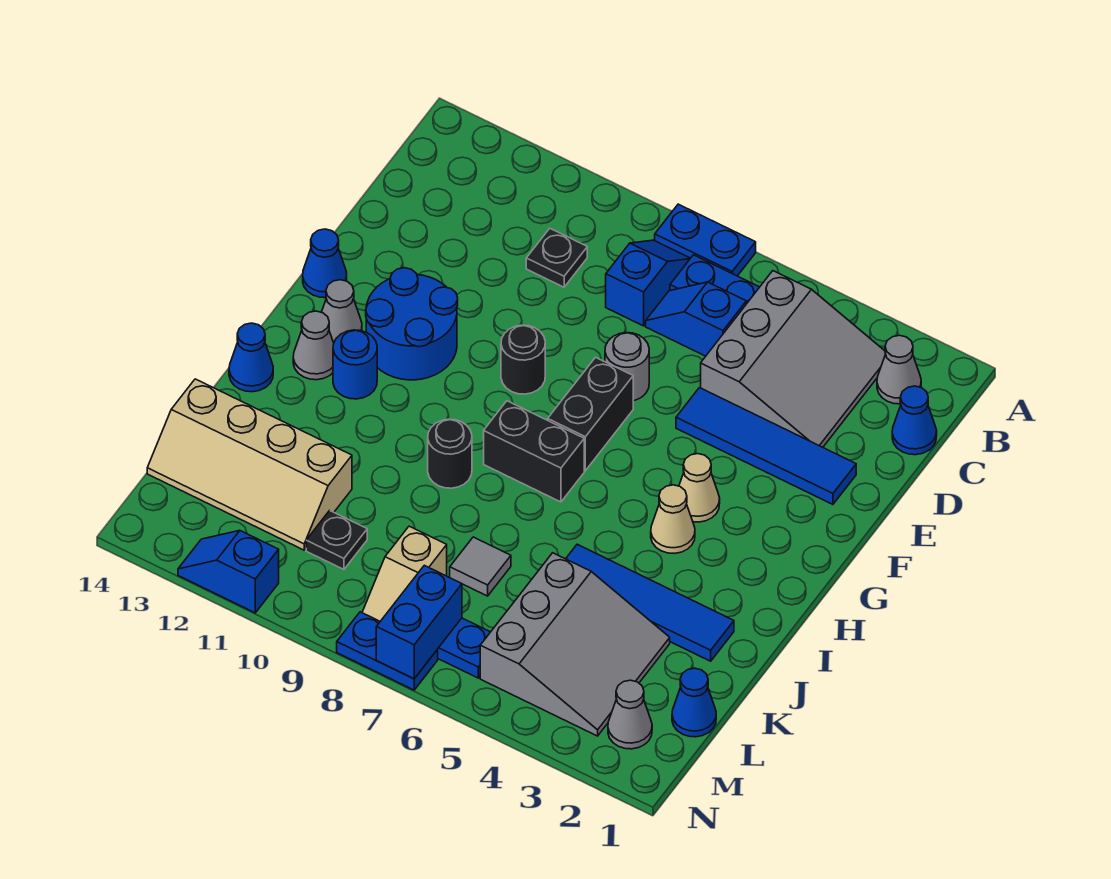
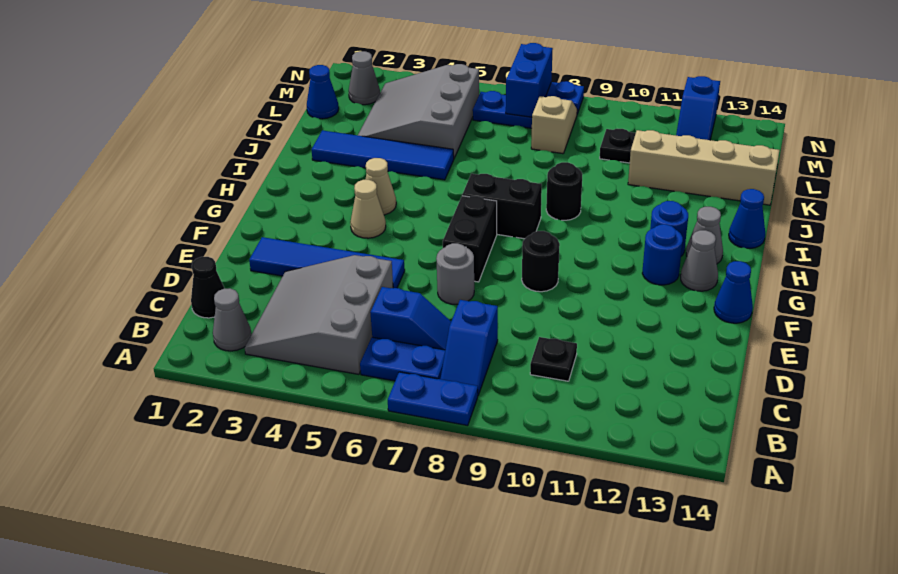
blue cone C1 level 1 -> black cone C1 level 1
blue round brick F11:G12 level 1 -> blue round brick G12 level 1
grey tile K7 level 1 -> none
blue slope N11:N12 level 1 top 11 -> blue slope M12:N12 level 1 top N

